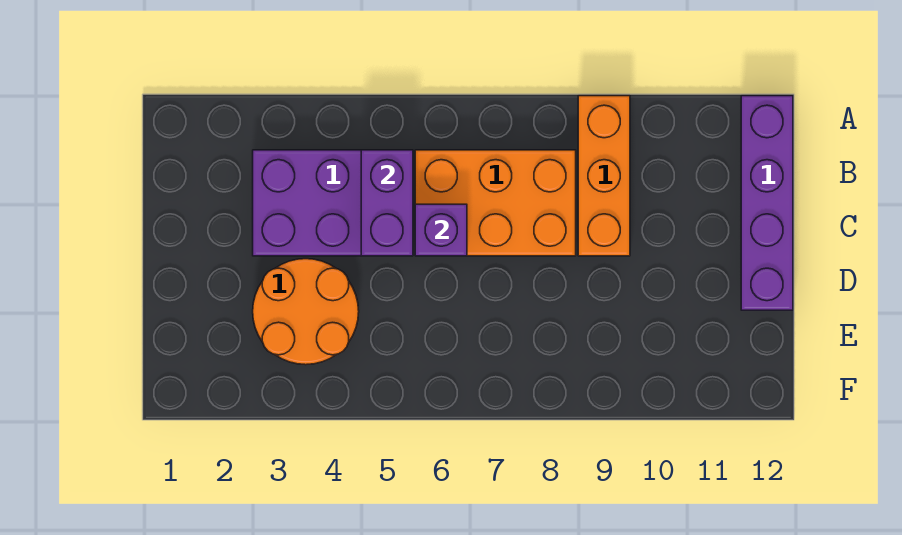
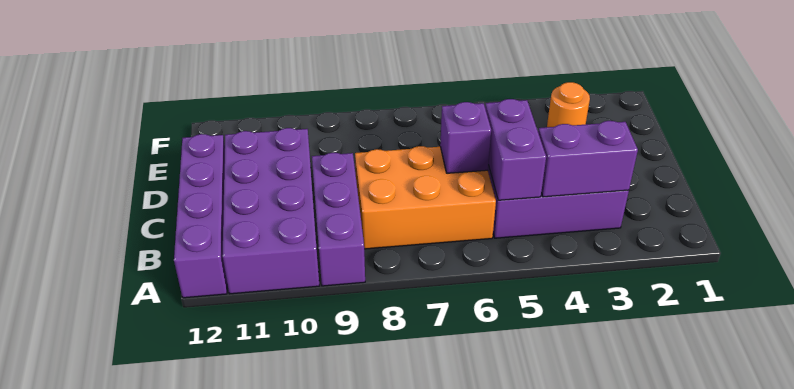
orange brick A9:C9 level 1 -> purple brick A9:C9 level 1
none -> purple brick A10:D11 level 1
none -> purple brick B3:B4 level 2
orange round brick D3:E4 level 1 -> orange round brick E3 level 1

